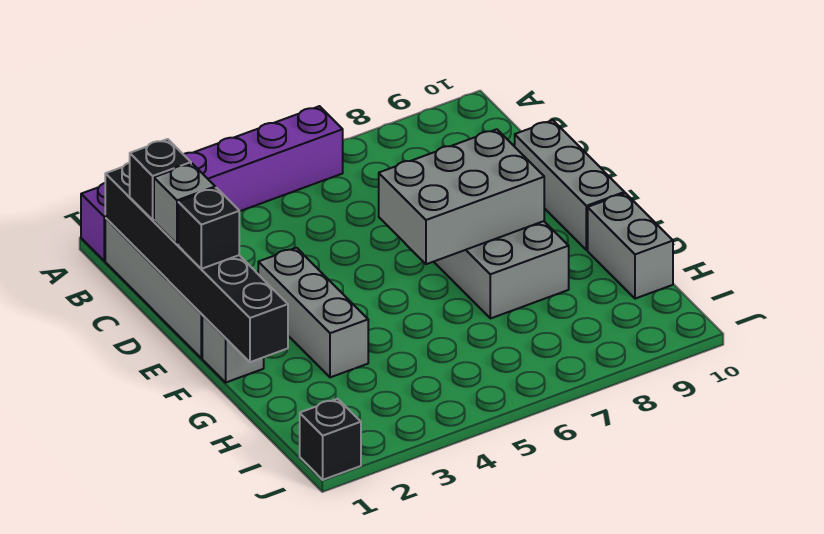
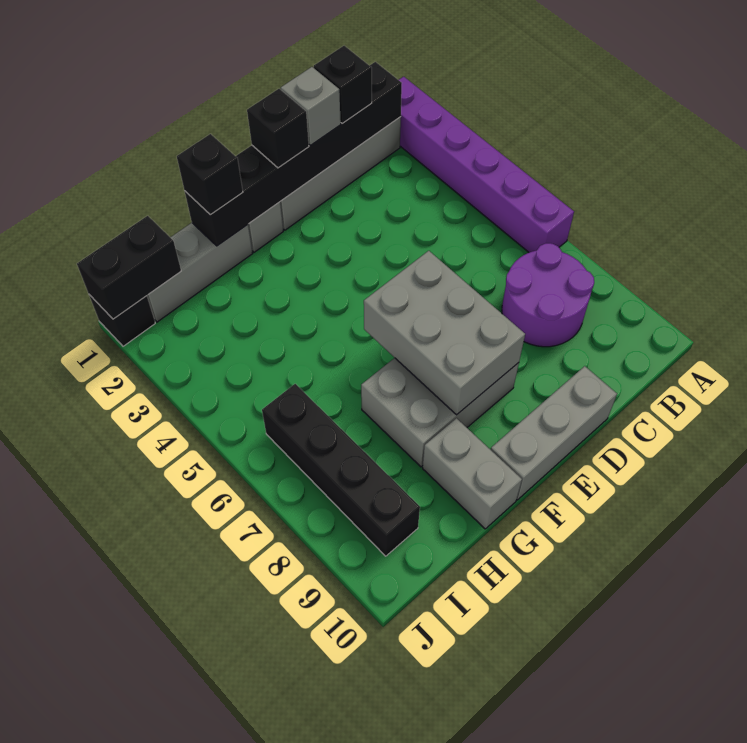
none -> purple round brick B7:C8 level 1
grey brick E3:G3 level 1 -> grey brick G1:I1 level 1
none -> black brick G1 level 3
grey brick G10:H10 level 1 -> grey brick G9:G10 level 1
none -> black brick I1:J1 level 2
none -> black brick I6:I9 level 1

